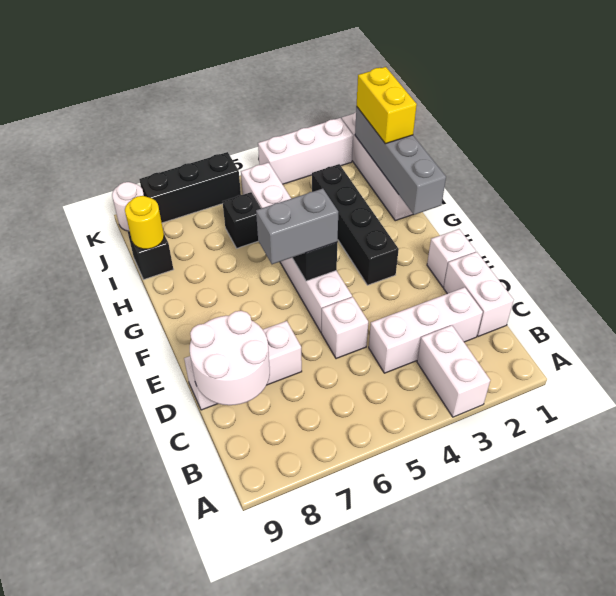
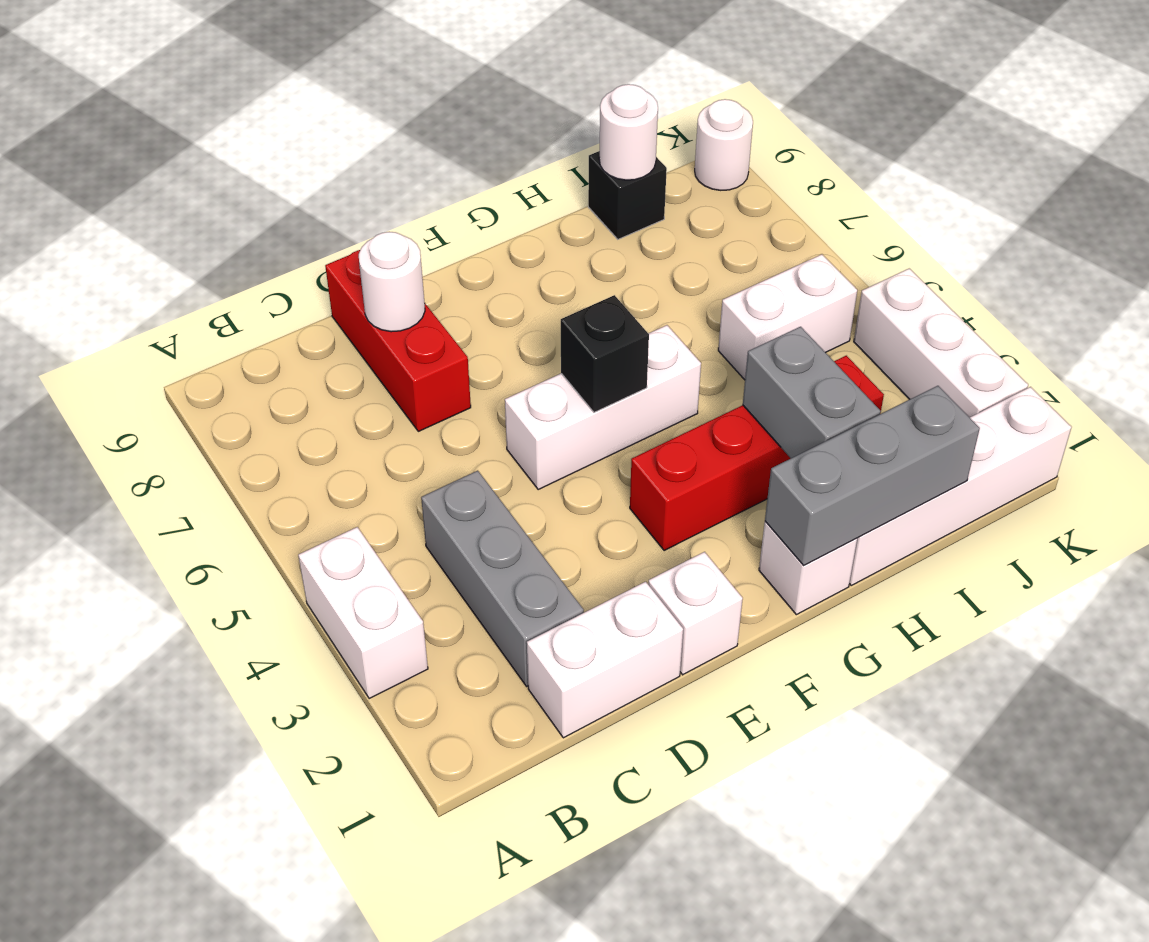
white brick A3:B3 level 1 -> white brick A3:A4 level 1
white brick C2:C4 level 1 -> grey brick C2:C4 level 1
white round brick C8:D9 level 2 -> white round brick D8 level 2
white brick D5 level 1 -> white brick G1 level 1
white brick D7:D9 level 1 -> red brick D7:D9 level 1
black brick F3:I3 level 1 -> red brick F3:I3 level 1
grey brick F5:F6 level 3 -> grey brick H2:H3 level 2
grey brick G1:J1 level 2 -> grey brick G1:I1 level 2
yellow brick I1:J1 level 3 -> none
black brick I6 level 1 -> none
yellow round brick I9 level 2 -> white round brick I9 level 2
black brick K6:K8 level 1 -> none

